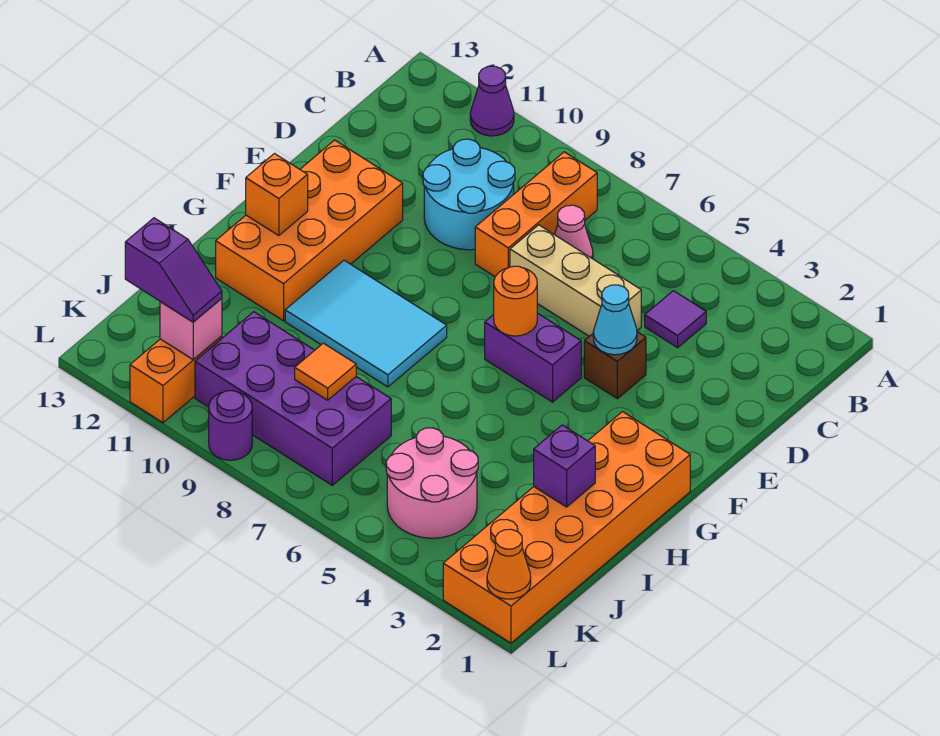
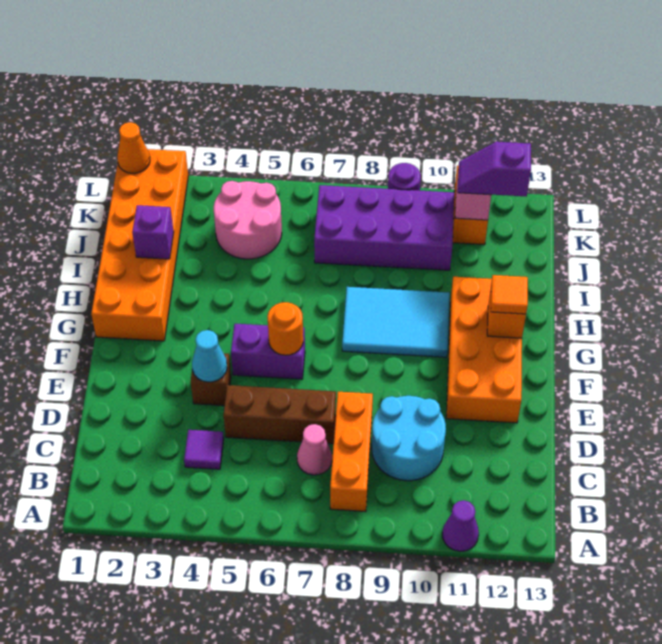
tan brick D5:D7 level 1 -> brown brick D5:D7 level 1
orange tile J8 level 2 -> orange tile G12 level 3

